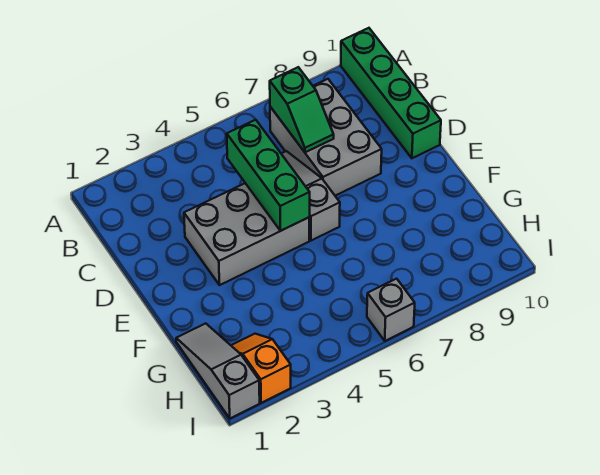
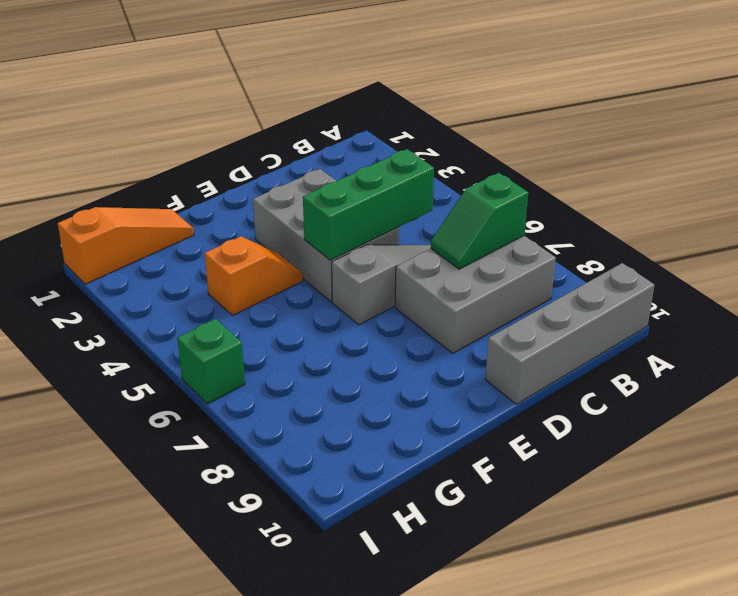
green brick A10:D10 level 1 -> grey brick A10:D10 level 1
grey slope G1:I1 level 1 top I -> orange slope G1:I1 level 1 top I
orange slope H2:I2 level 1 top I -> orange slope F4:G4 level 1 top G
grey brick I6 level 1 -> green brick I6 level 1

